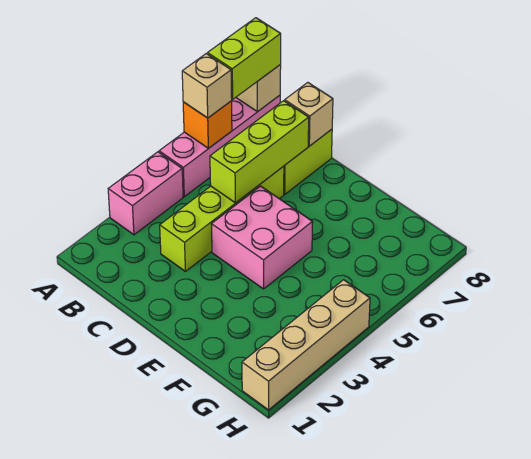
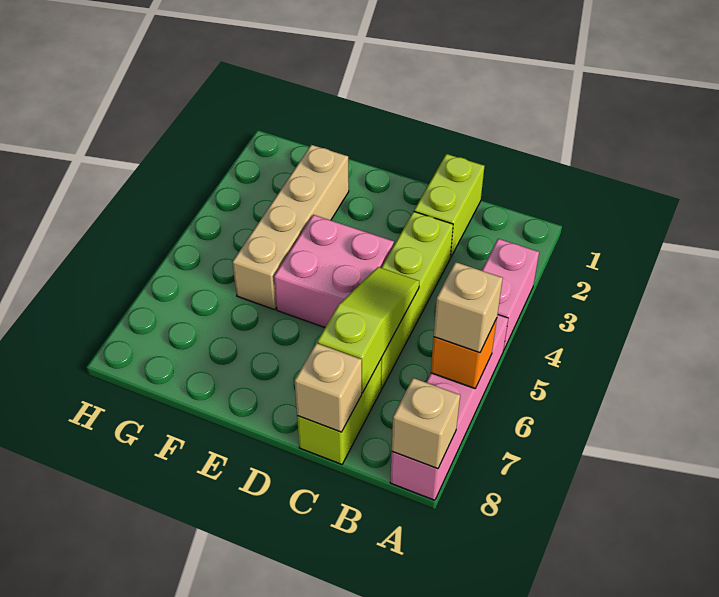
lime brick A7:A8 level 3 -> lime brick C1:C2 level 1
lime brick C5:C7 level 2 -> lime slope C5:C7 level 2 top 7
tan brick H1:H4 level 1 -> tan brick F2:F5 level 1

